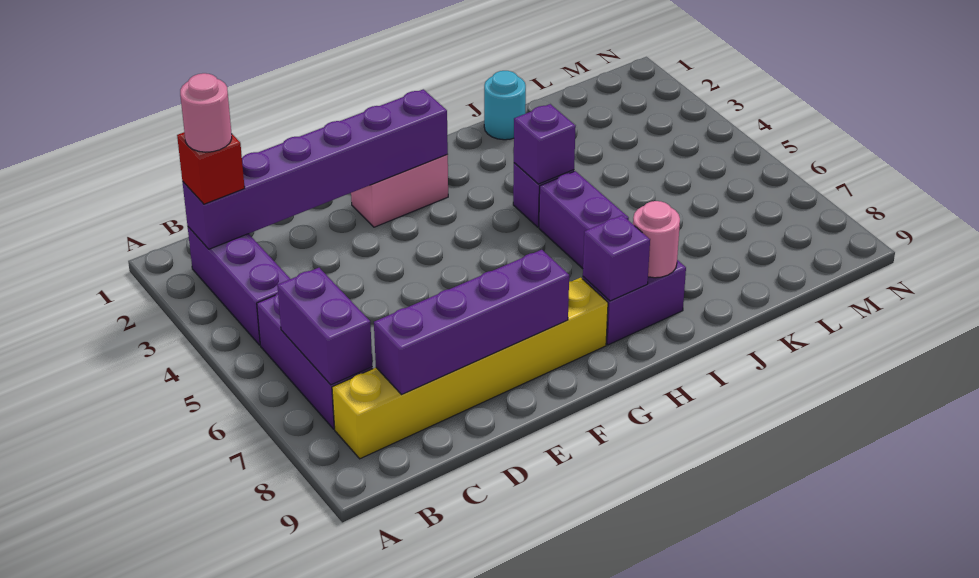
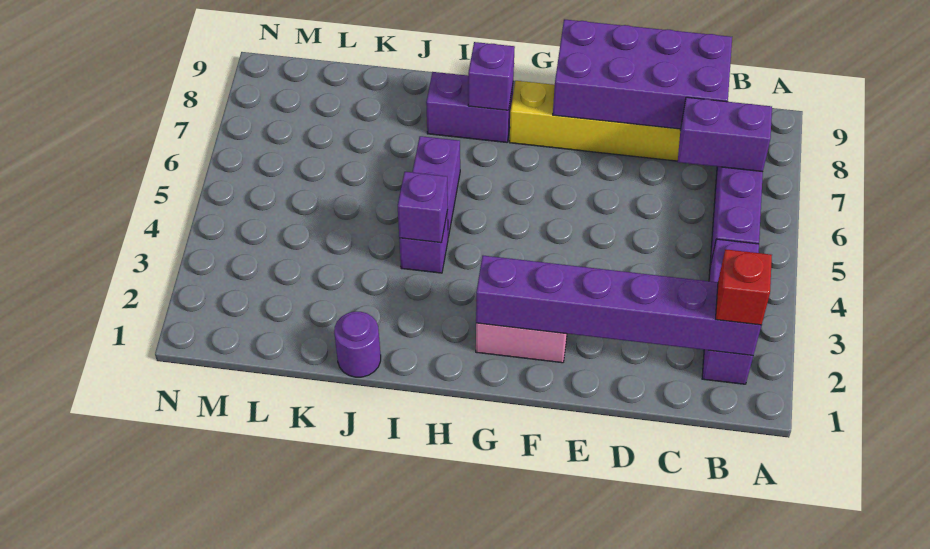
pink round brick B2 level 4 -> none
purple brick B6:B7 level 2 -> purple brick B7:C7 level 2
purple brick C8:F8 level 2 -> purple brick C8:F9 level 2
pink round brick I8 level 2 -> none
cyan round brick J1 level 1 -> purple round brick J1 level 1

